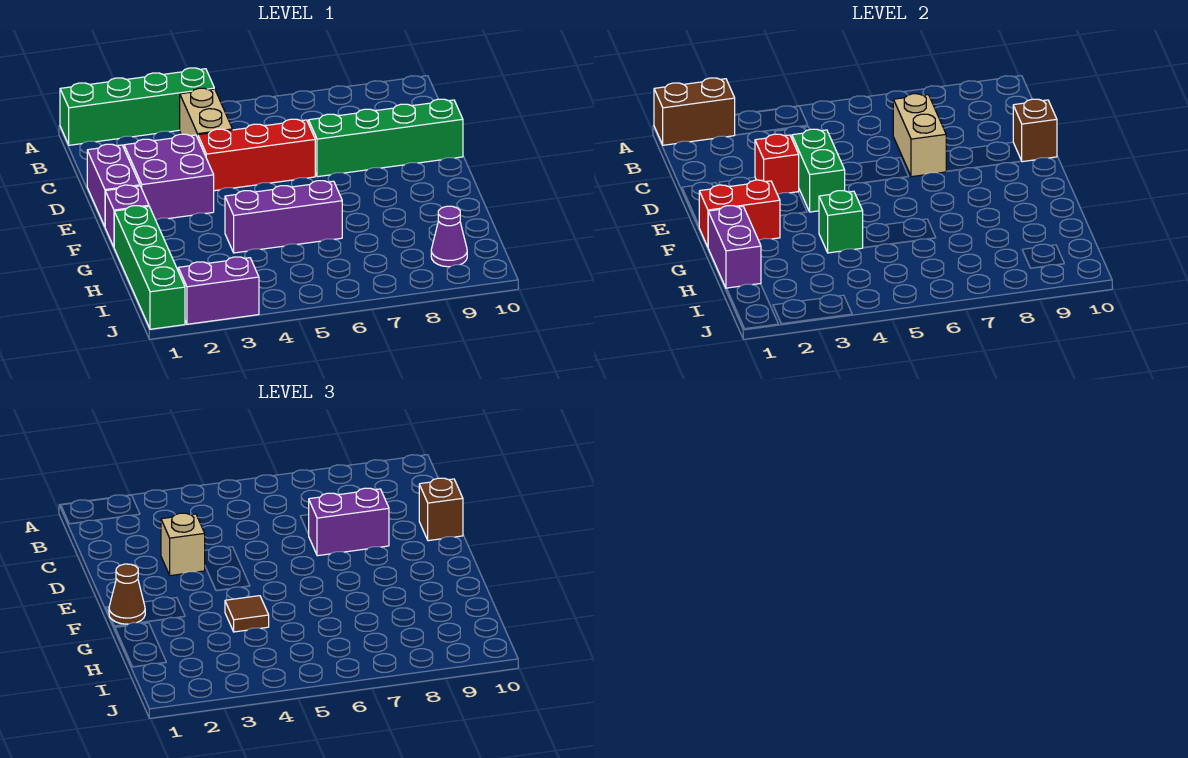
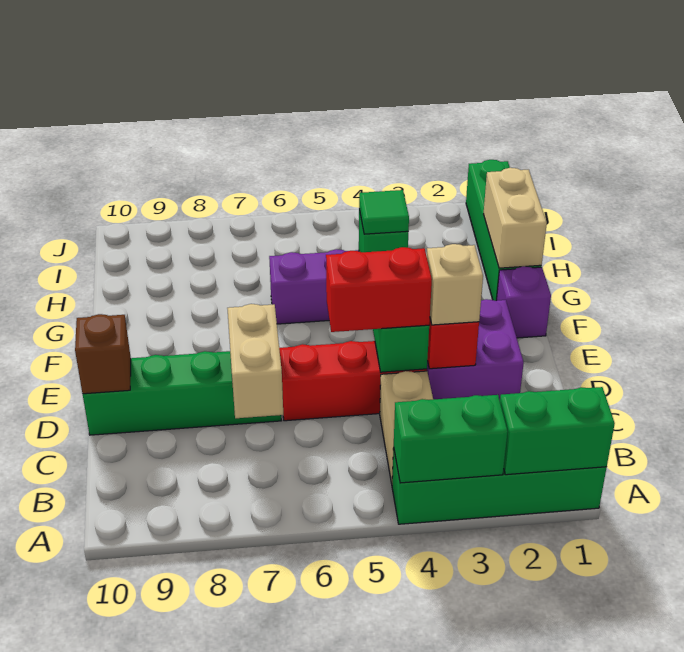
brown brick A1:A2 level 2 -> green brick A1:A2 level 2
none -> green brick A3:A4 level 2
purple brick D1:E1 level 1 -> none
purple brick D7:D8 level 3 -> none
brown brick D10 level 3 -> none
red brick F1:F2 level 2 -> red brick D4:D5 level 3
brown cone F1 level 3 -> none
purple brick G1:H1 level 2 -> tan brick G1:H1 level 2
brown tile G4 level 3 -> green tile G4 level 3
purple cone I9 level 1 -> none
purple brick J2:J3 level 1 -> none

